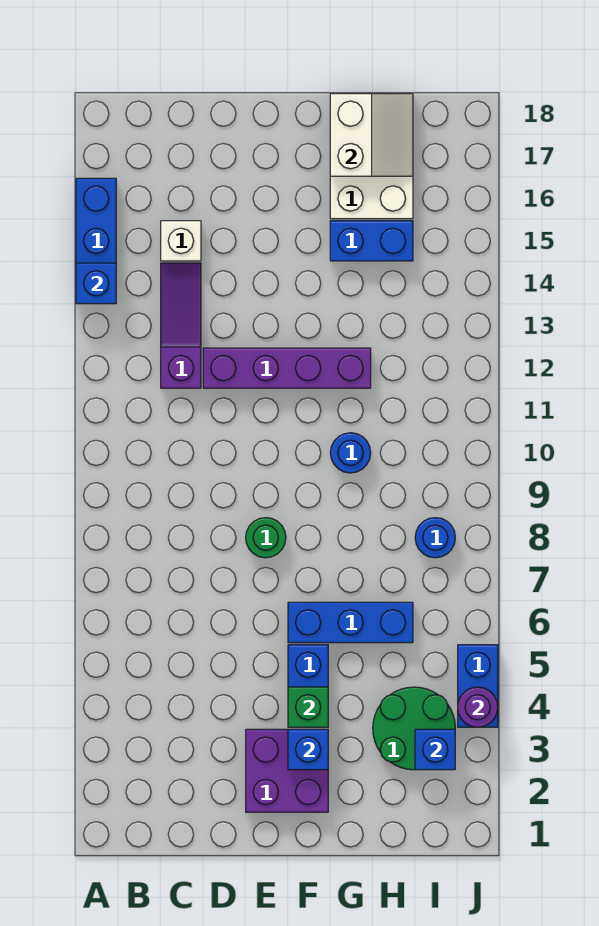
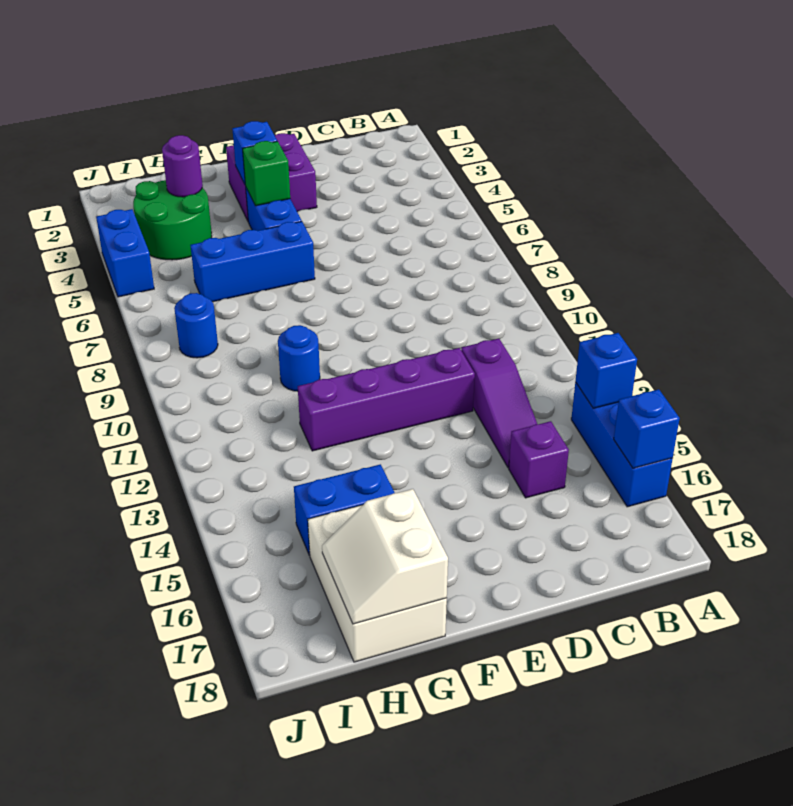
white brick C15 level 1 -> purple brick C15 level 1
green round brick E8 level 1 -> none
blue brick I3 level 2 -> blue brick A16 level 2
purple round brick J4 level 2 -> purple round brick H3 level 2

